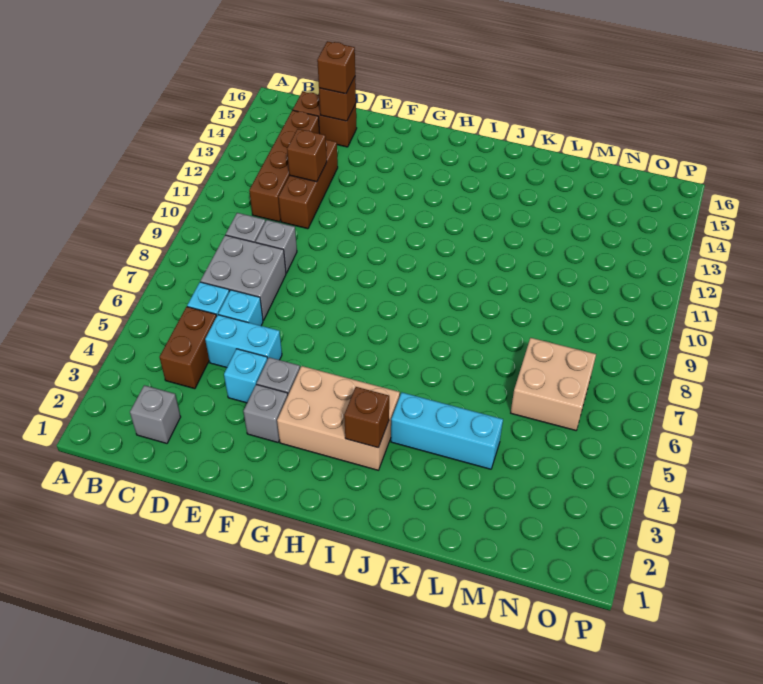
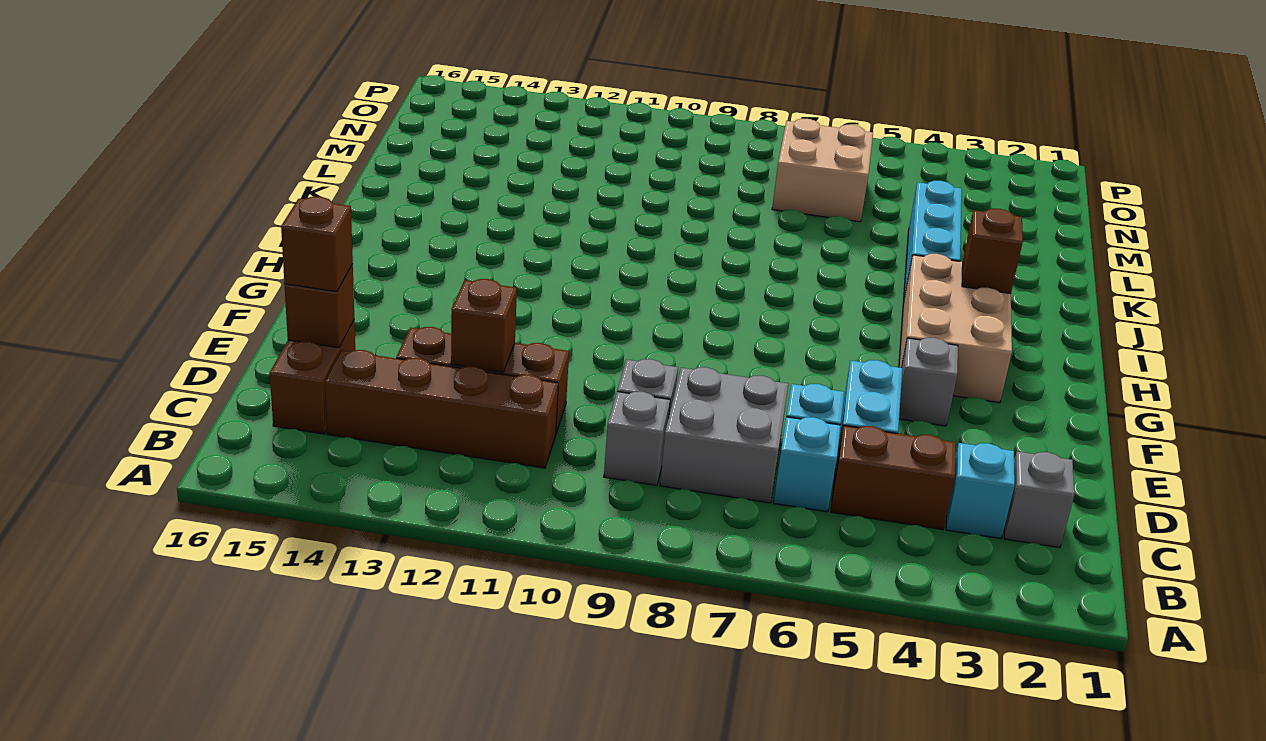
cyan brick E4 level 1 -> cyan brick C3 level 1
grey brick F3 level 1 -> none

